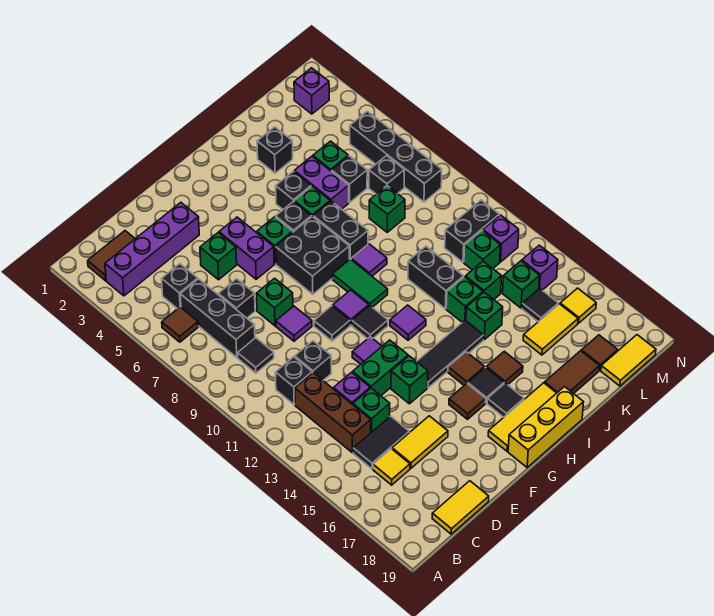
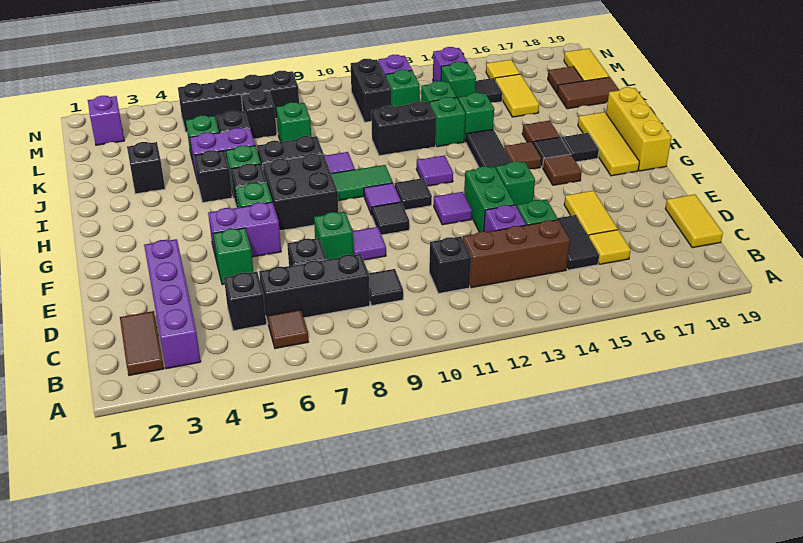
black brick D11 level 1 -> none
brown tile J18:K18 level 1 -> brown tile K18:K19 level 1

